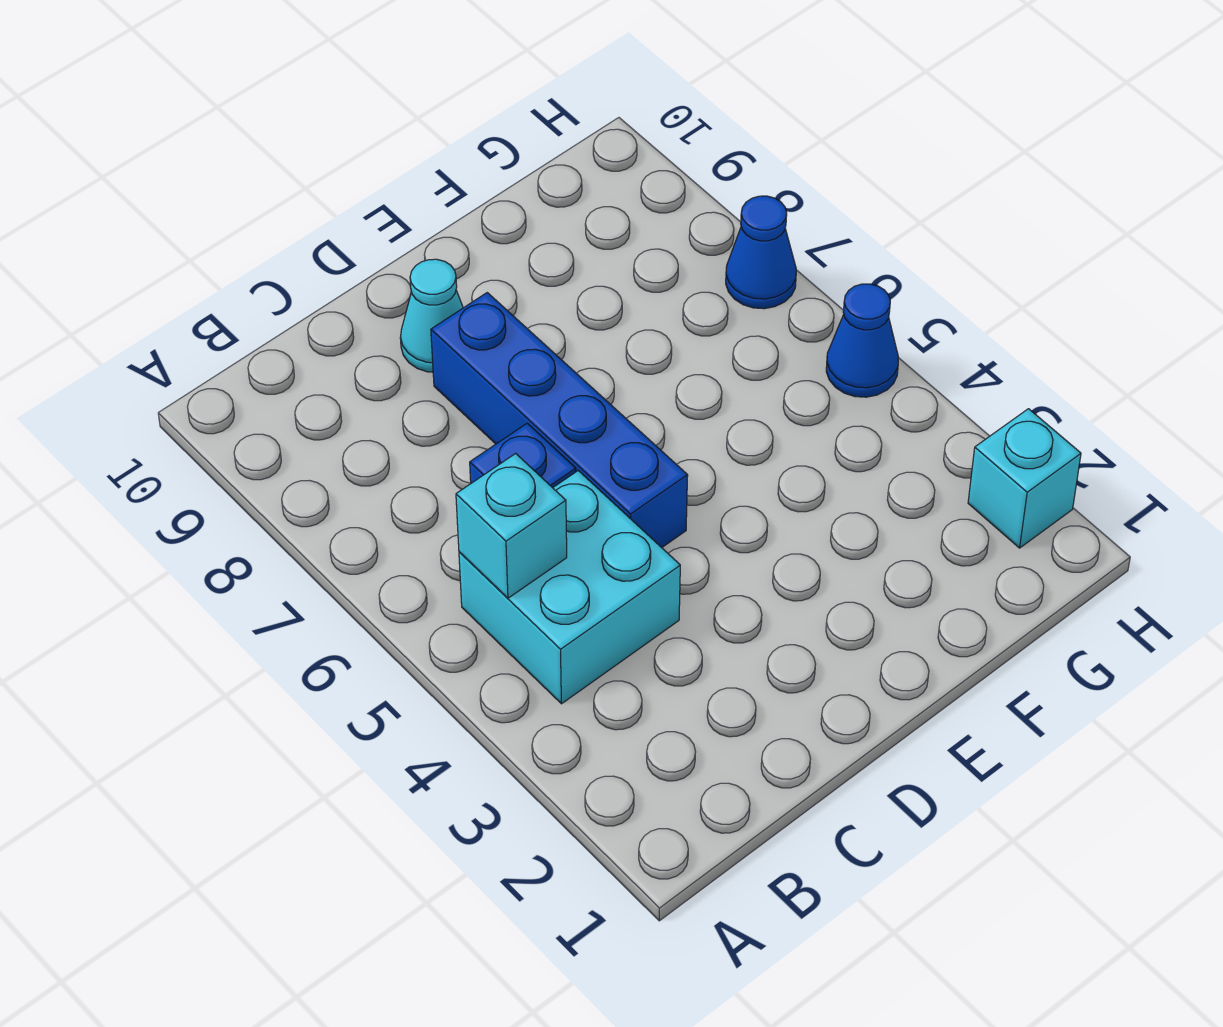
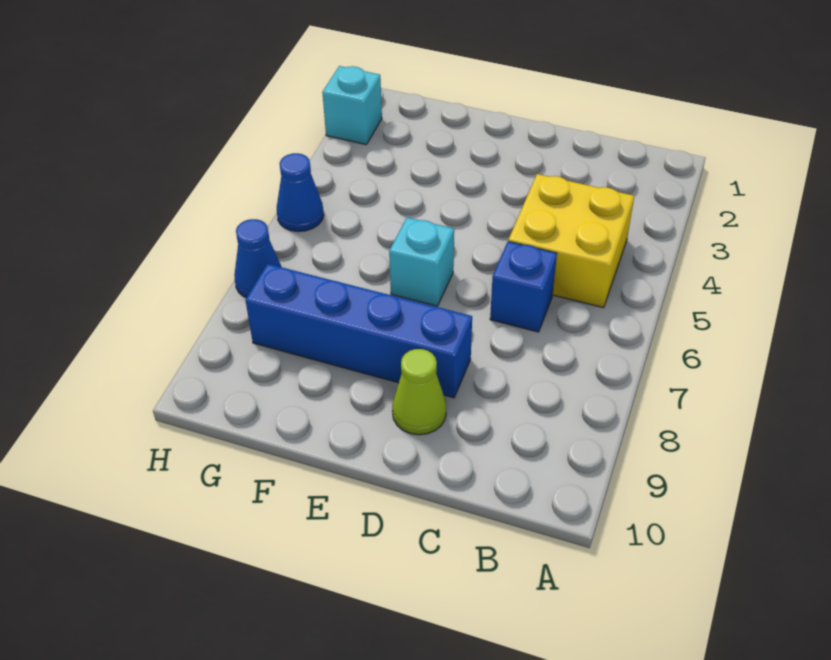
cyan brick B4:C5 level 1 -> yellow brick B4:C5 level 1
cyan brick B5 level 2 -> cyan brick E6 level 1
blue brick D5:D8 level 1 -> blue brick D8:G8 level 1
cyan cone D9 level 1 -> lime cone D9 level 1

